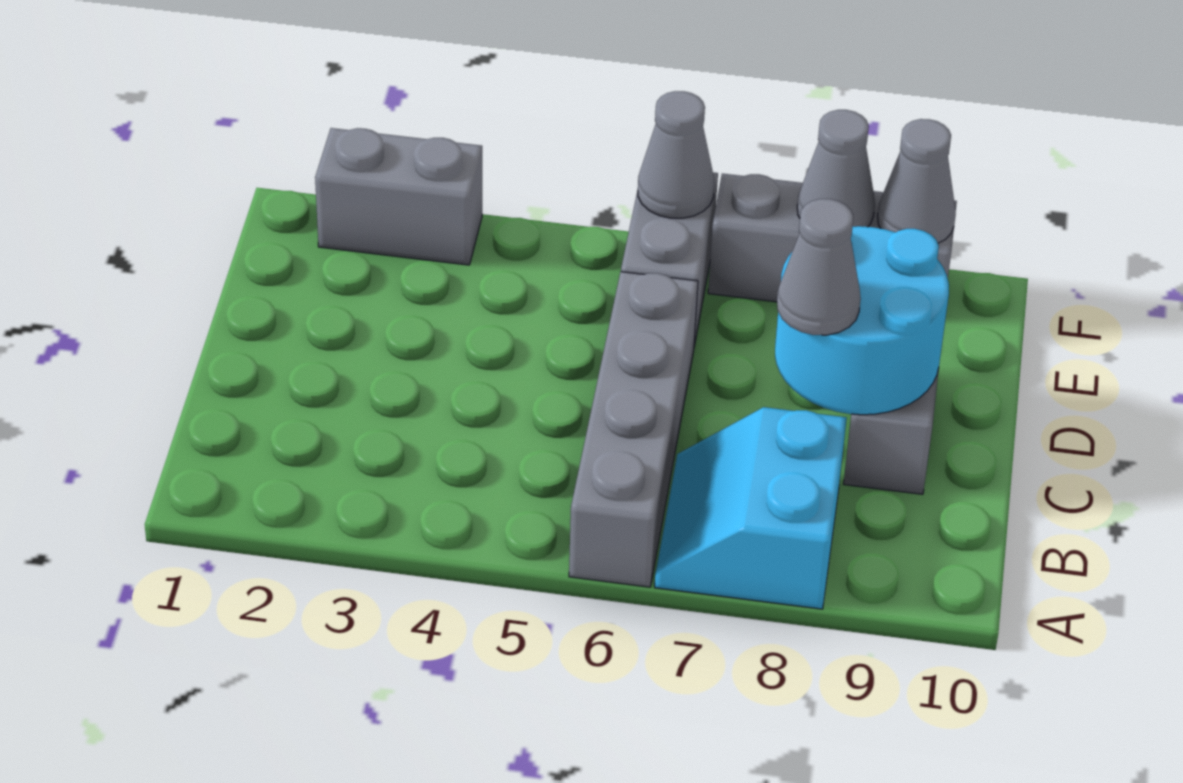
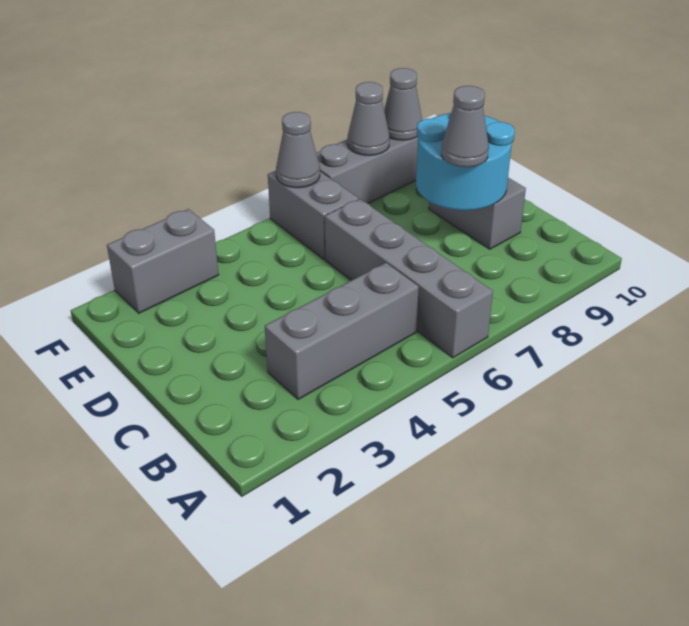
cyan slope A7:B8 level 1 top 8 -> none
none -> grey brick B3:B5 level 1

